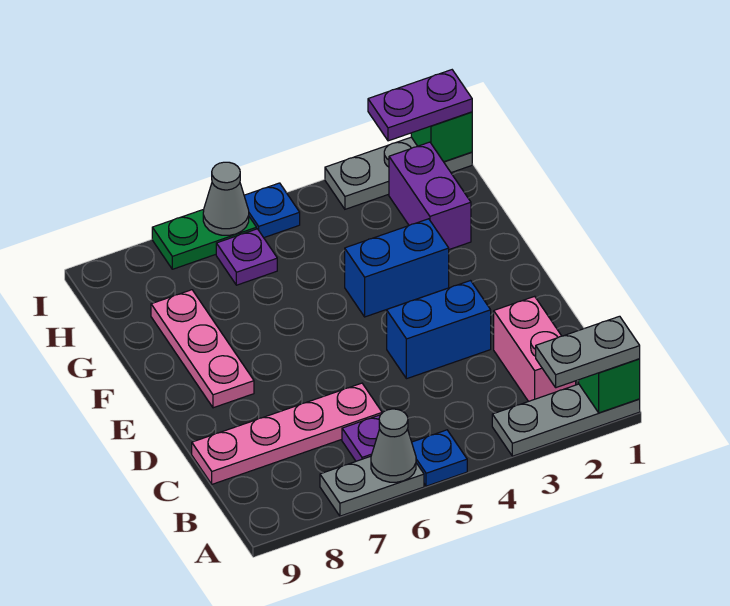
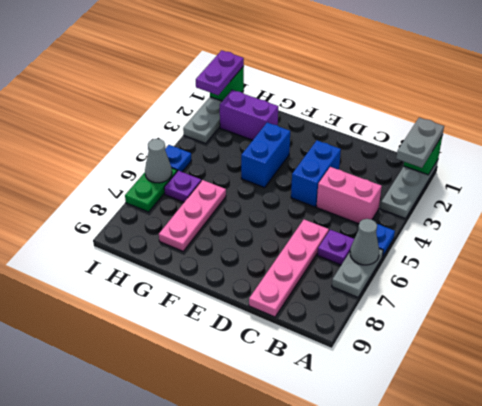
pink brick B2:C2 level 1 -> pink brick B4:C4 level 1
pink plate E8:G8 level 1 -> pink plate G6:G8 level 1

